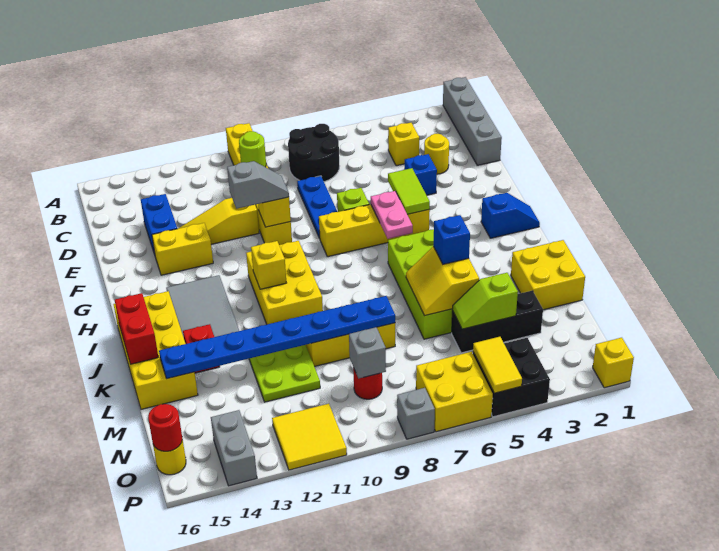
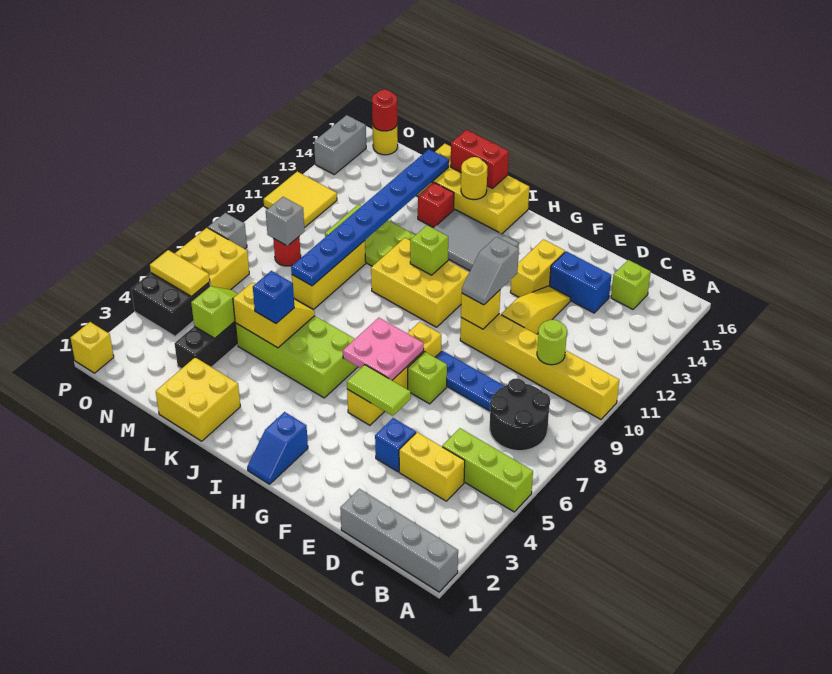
none -> lime brick A5:C5 level 1
yellow brick C4 level 1 -> yellow brick C4:D4 level 1
none -> lime brick C15 level 1
yellow round brick D3 level 1 -> yellow round brick J15 level 2
pink plate G6:H6 level 2 -> pink plate G6:H7 level 2
yellow brick I11 level 2 -> lime brick I11 level 2
grey brick O14:P14 level 1 -> grey brick P14:P15 level 1

